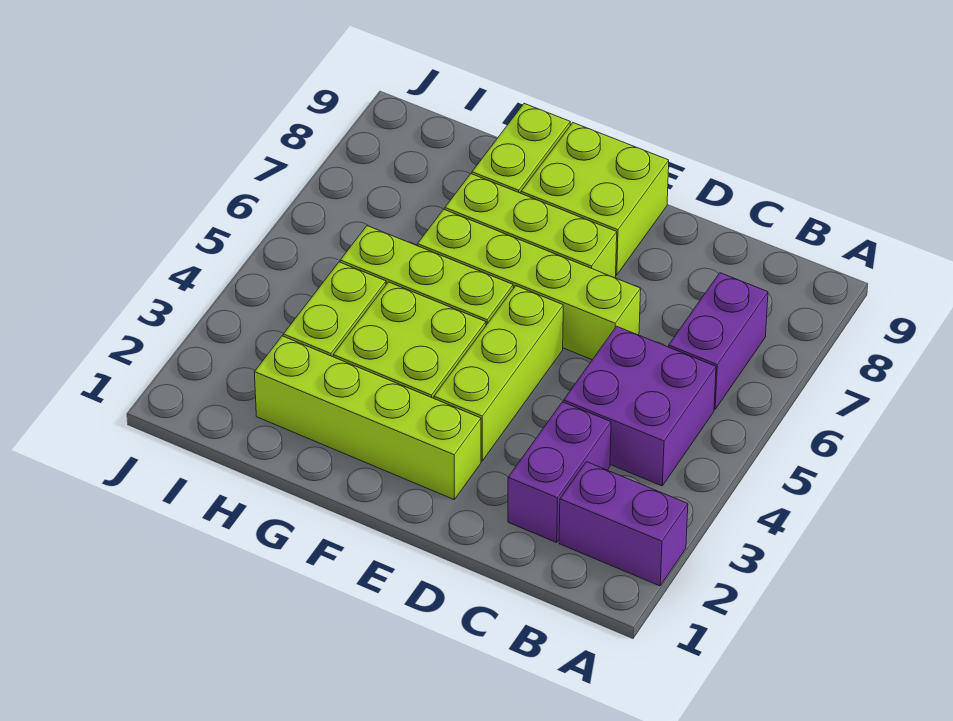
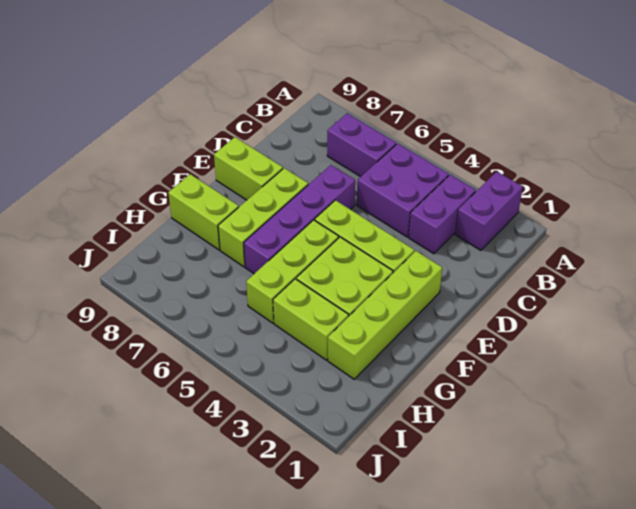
purple brick C2:C3 level 1 -> purple brick B3:C3 level 1
lime brick D6:G6 level 1 -> purple brick D6:G6 level 1
lime brick E8:F9 level 1 -> lime brick E8:E9 level 1

